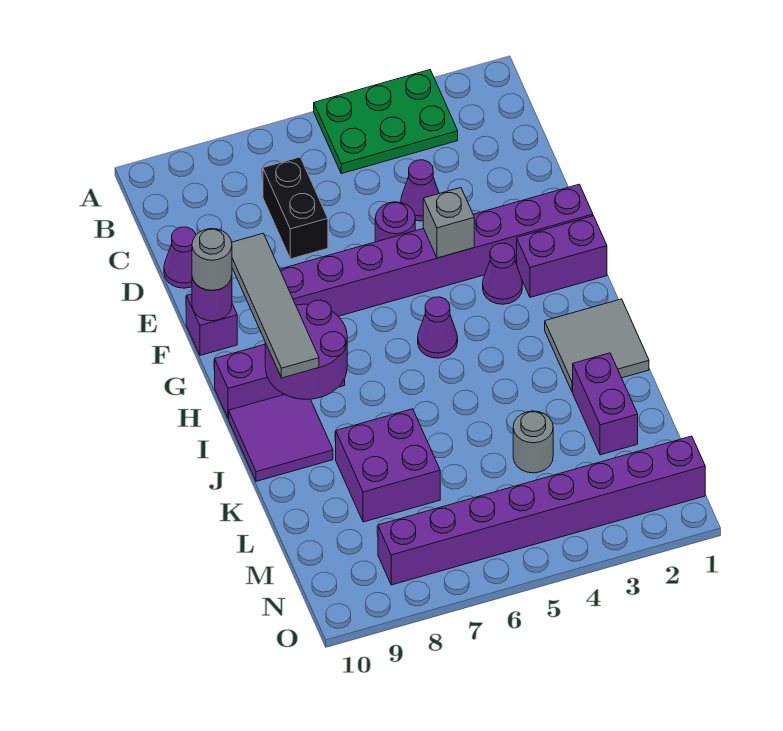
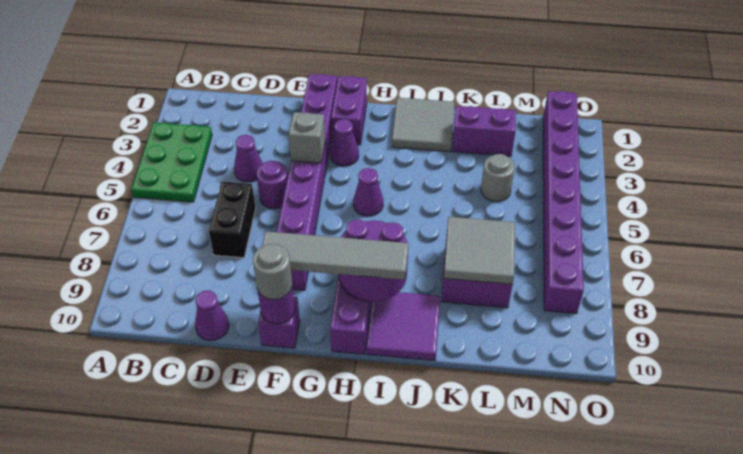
black brick C7:D7 level 1 -> black brick D6:D7 level 1
none -> grey tile K7:L8 level 2

